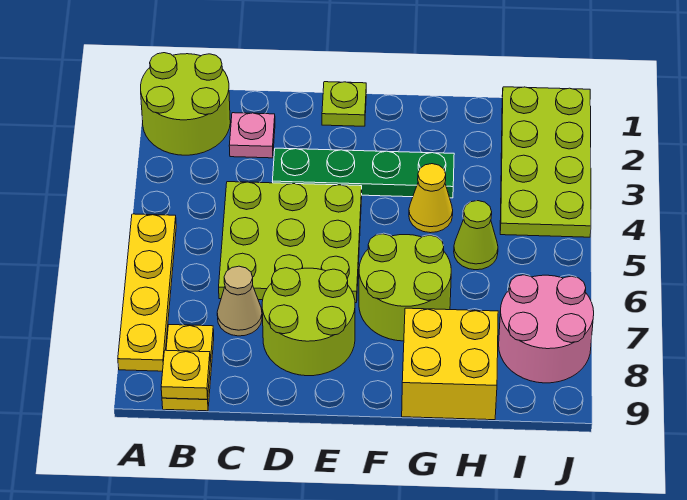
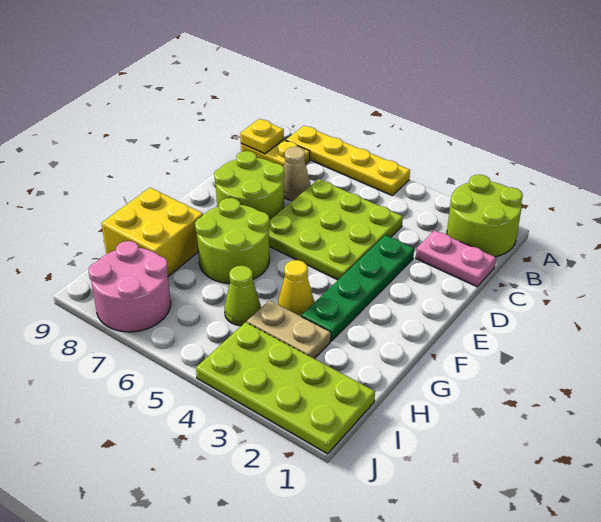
pink plate C2 level 1 -> pink plate C1:C2 level 1
lime plate E1 level 1 -> none
none -> tan plate H3:H4 level 1

